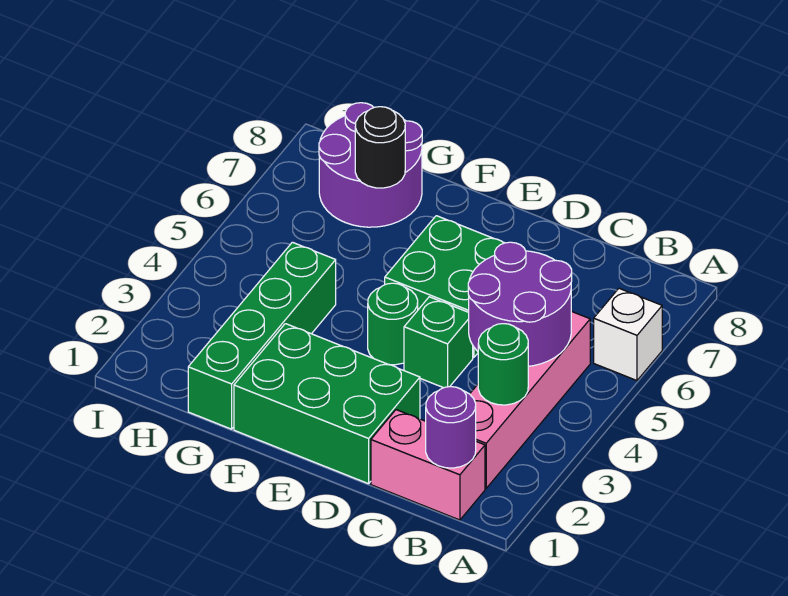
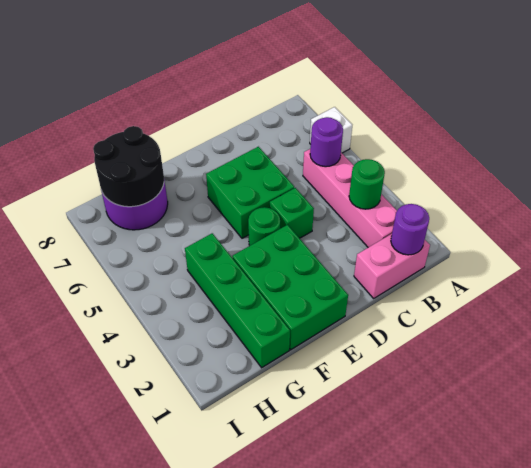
purple round brick B4:C5 level 2 -> purple round brick B5 level 2
green brick D1:F2 level 1 -> green brick E1:F3 level 1
black round brick G7 level 2 -> black round brick G7:H8 level 2

